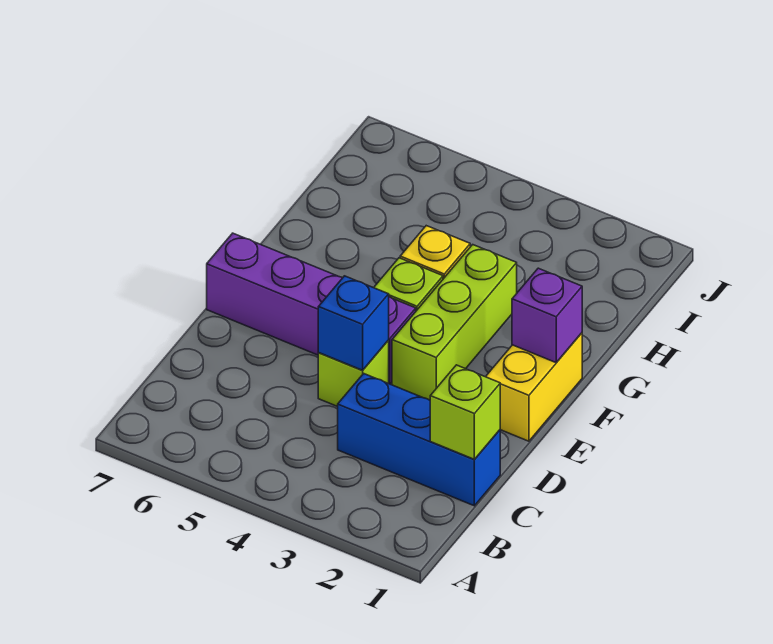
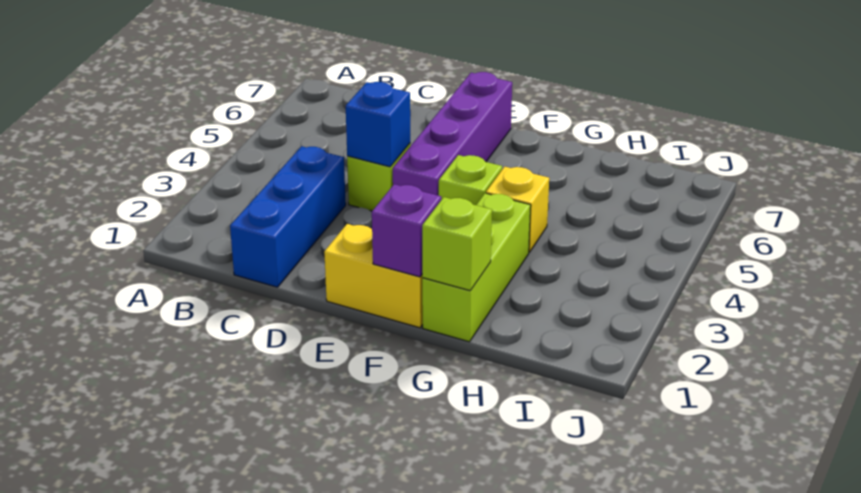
lime brick C1 level 2 -> lime brick G1 level 2
lime brick E3:G3 level 1 -> lime brick G1:G3 level 1

